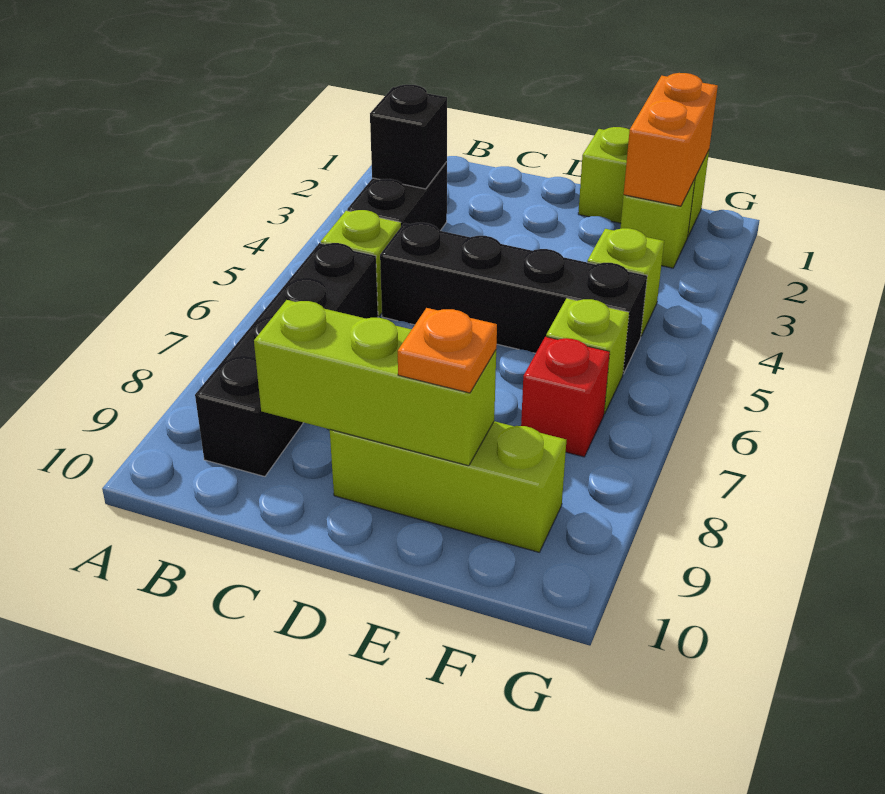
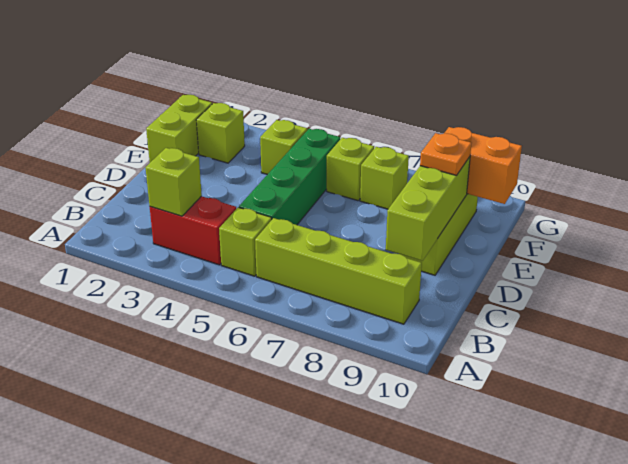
black brick B3:B4 level 1 -> red brick B3:B4 level 1
black brick B3 level 2 -> lime brick B3 level 2
black brick B6:B9 level 1 -> lime brick B6:B9 level 1
black brick C5:F5 level 1 -> green brick C5:F5 level 1
orange brick F1:F2 level 2 -> orange brick F9:F10 level 2
red brick F7 level 1 -> lime brick F7 level 1

